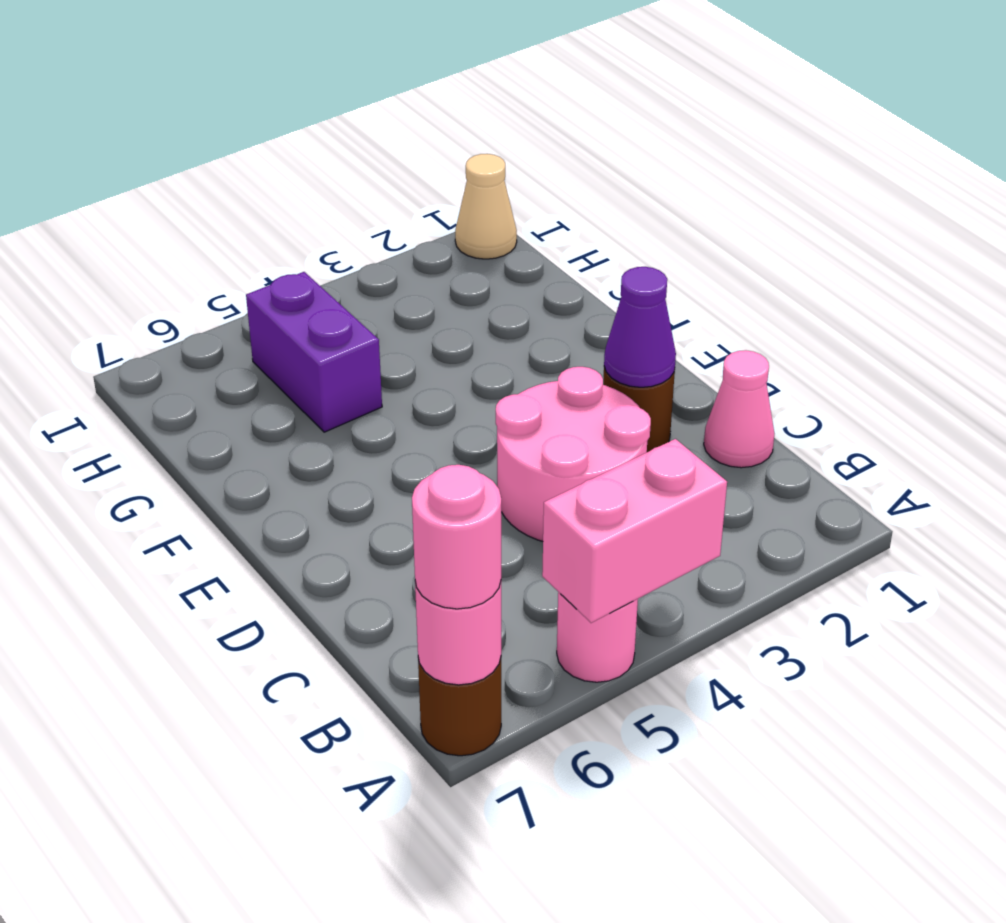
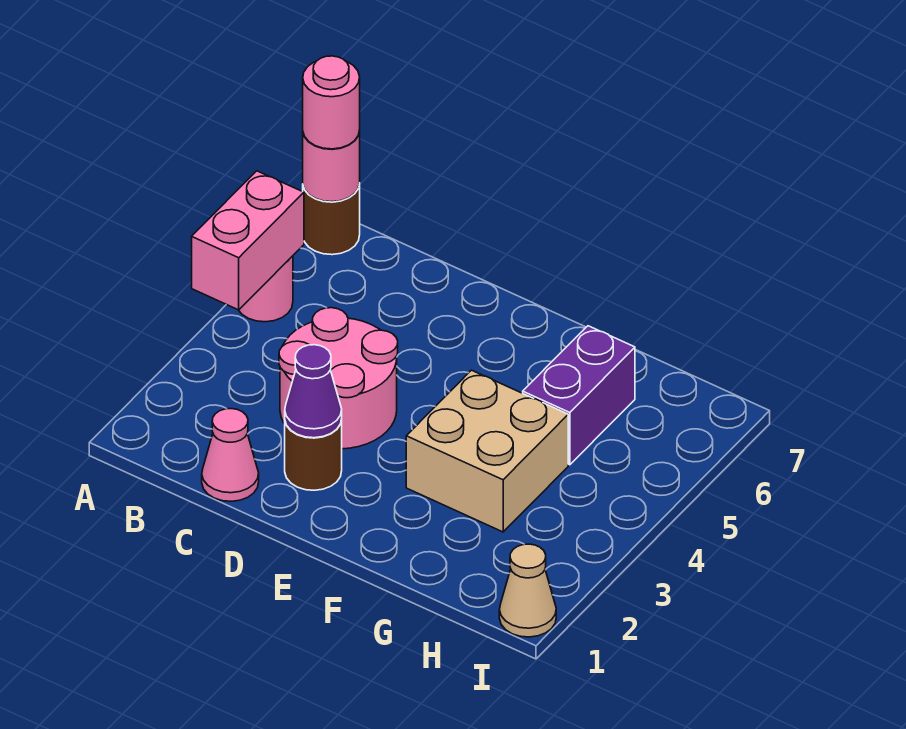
none -> tan brick F3:G4 level 1
purple brick G5:H5 level 1 -> purple brick G5:G6 level 1

